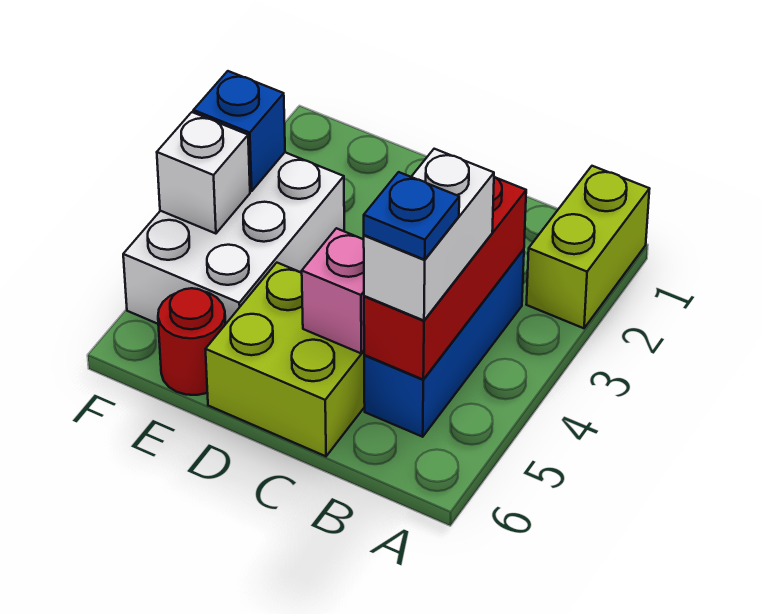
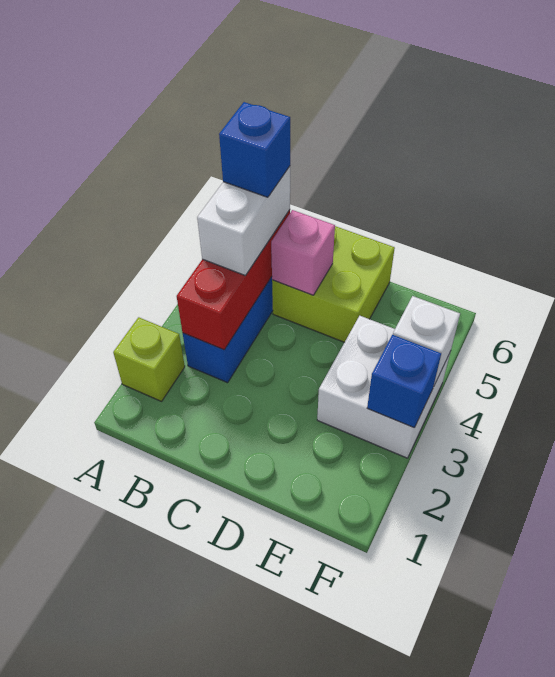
lime brick A1:A2 level 1 -> lime brick A2 level 1
blue plate B5 level 4 -> blue brick B5 level 4
white brick E3:F5 level 1 -> white brick E3:F4 level 1
red round brick E6 level 1 -> none

